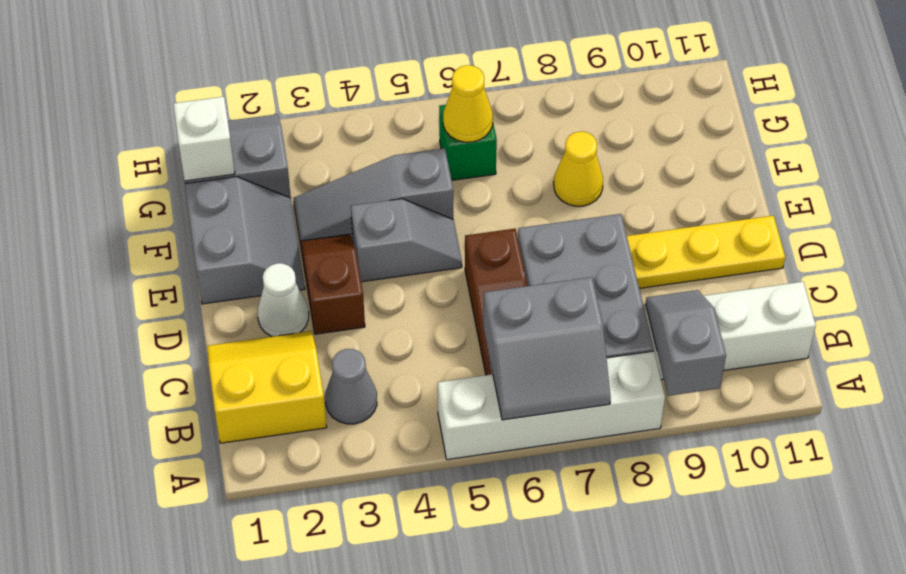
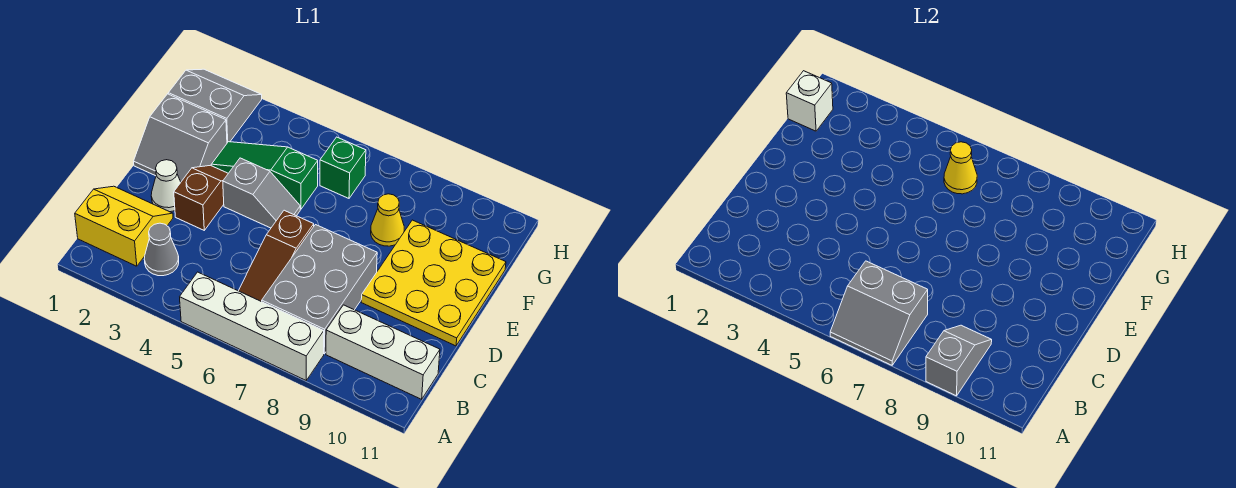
yellow plate D9:D11 level 1 -> yellow plate D9:F11 level 1
grey slope E1:F2 level 1 top 1 -> grey slope E1:F2 level 1 top F
grey slope F3:F5 level 1 top 5 -> green slope F3:F5 level 1 top 5

